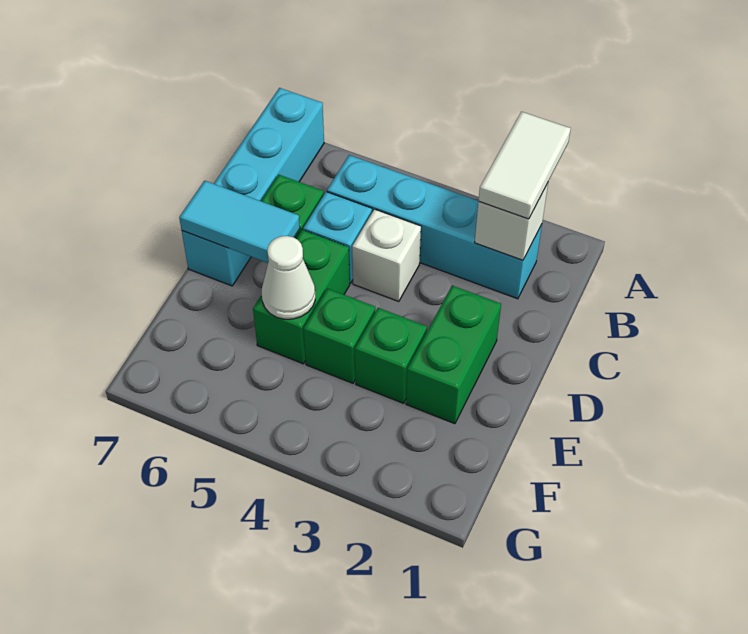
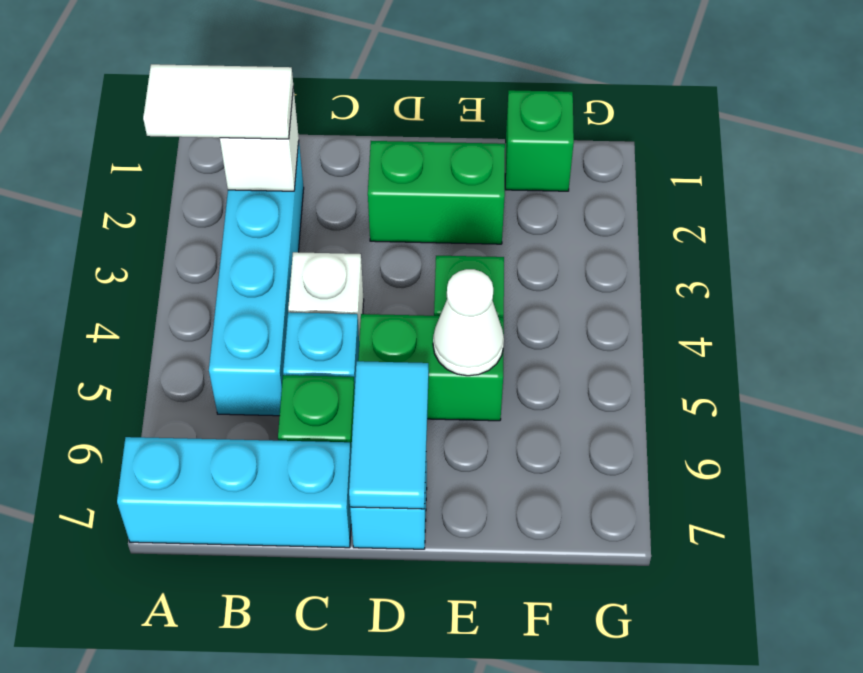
green brick E3 level 1 -> green brick F1 level 1

